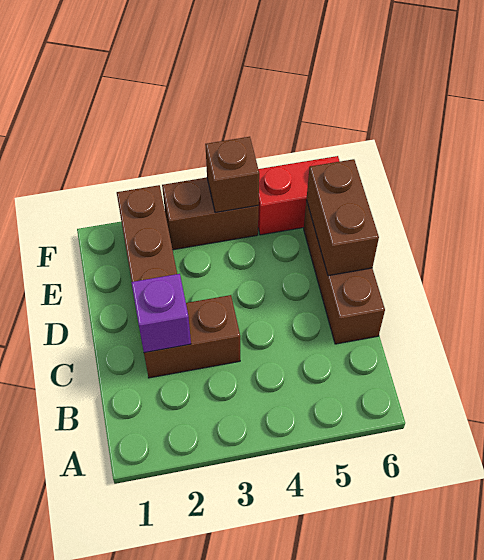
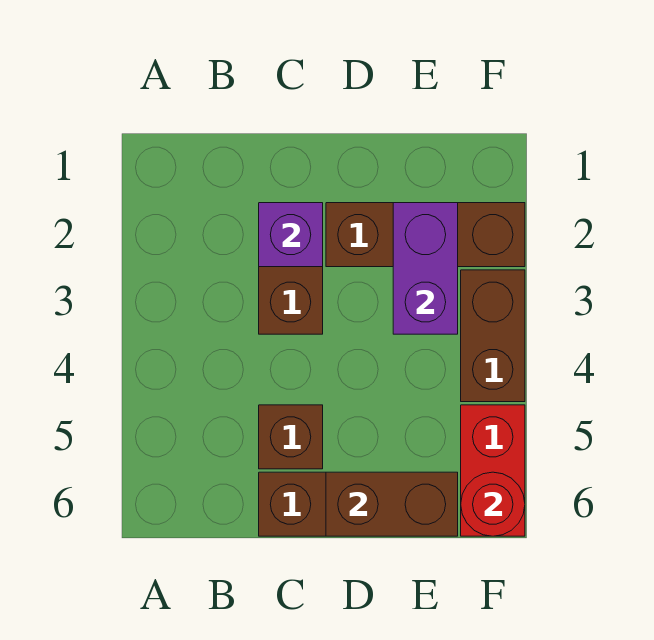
none -> purple brick E2:E3 level 2
brown brick F4 level 2 -> brown brick C5 level 1
none -> red round brick F6 level 2

